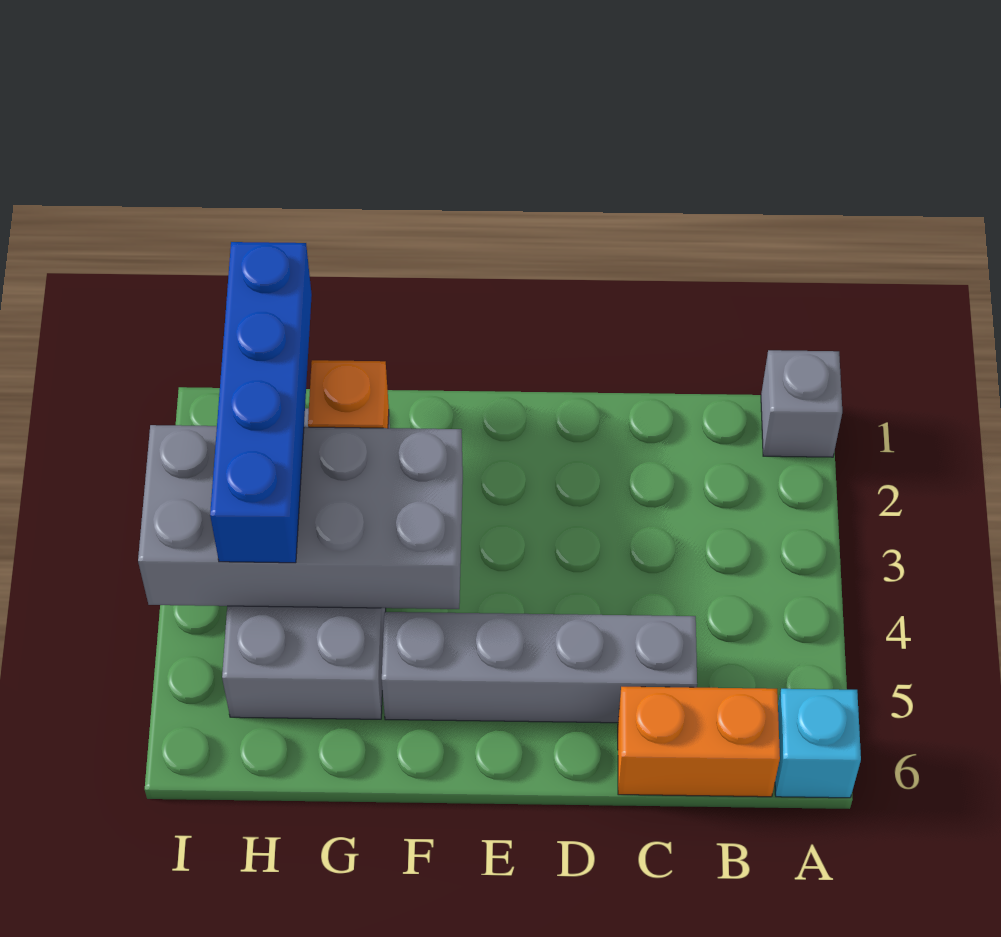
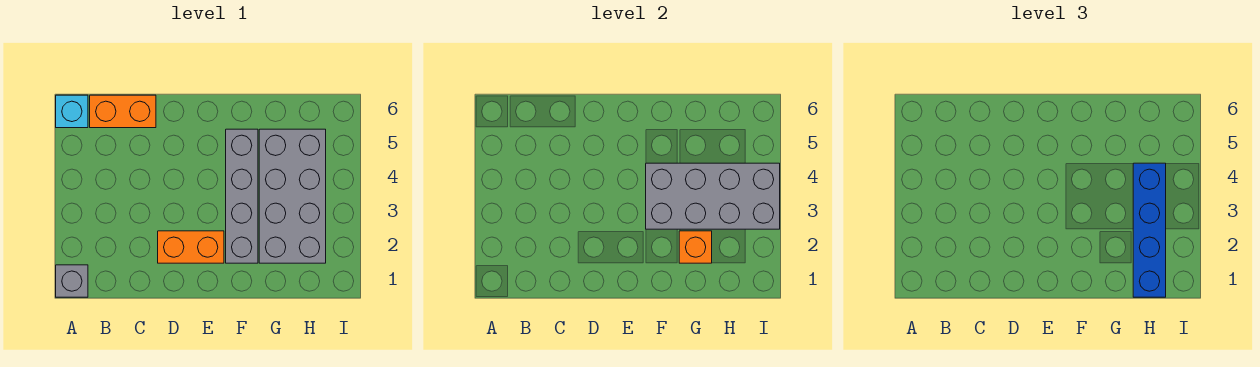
grey brick C5:F5 level 1 -> grey brick F2:F5 level 1
none -> orange brick D2:E2 level 1

